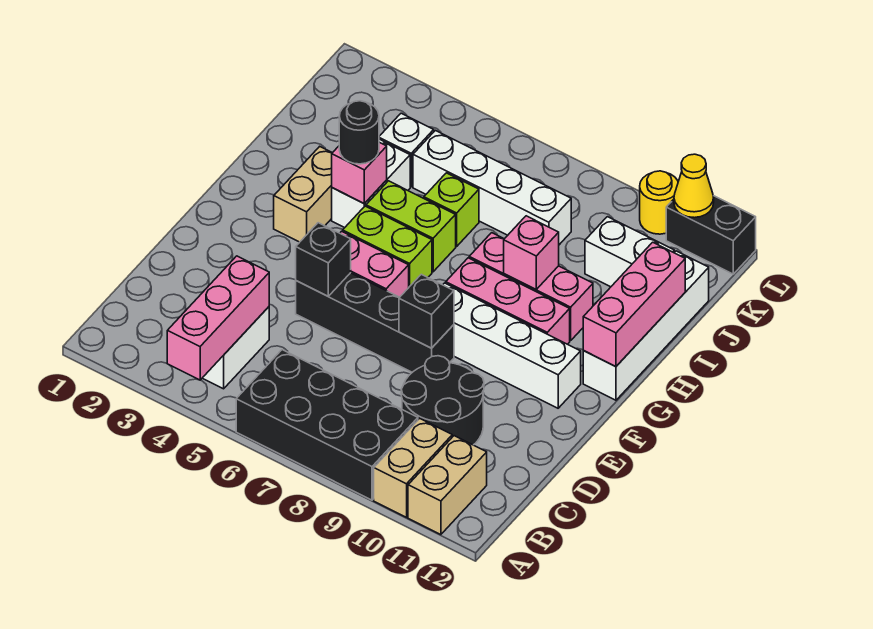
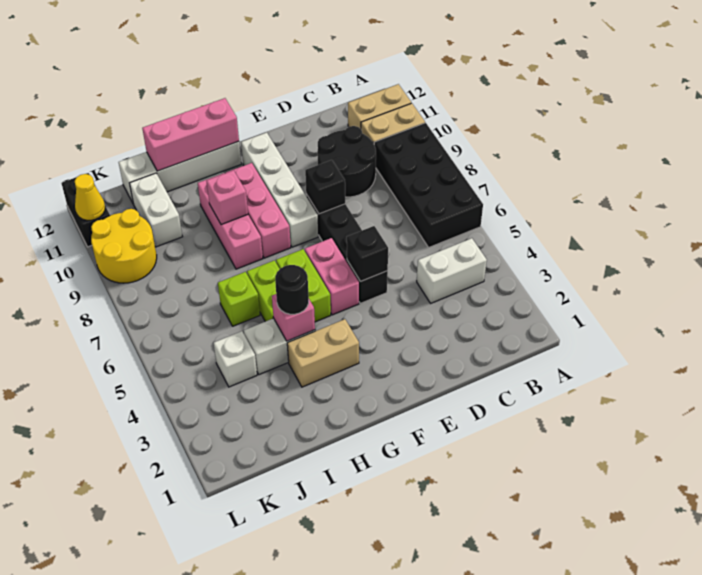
pink brick A4:C4 level 2 -> none
white brick J5:J8 level 1 -> none
yellow round brick L10 level 1 -> yellow round brick K9:L10 level 1

